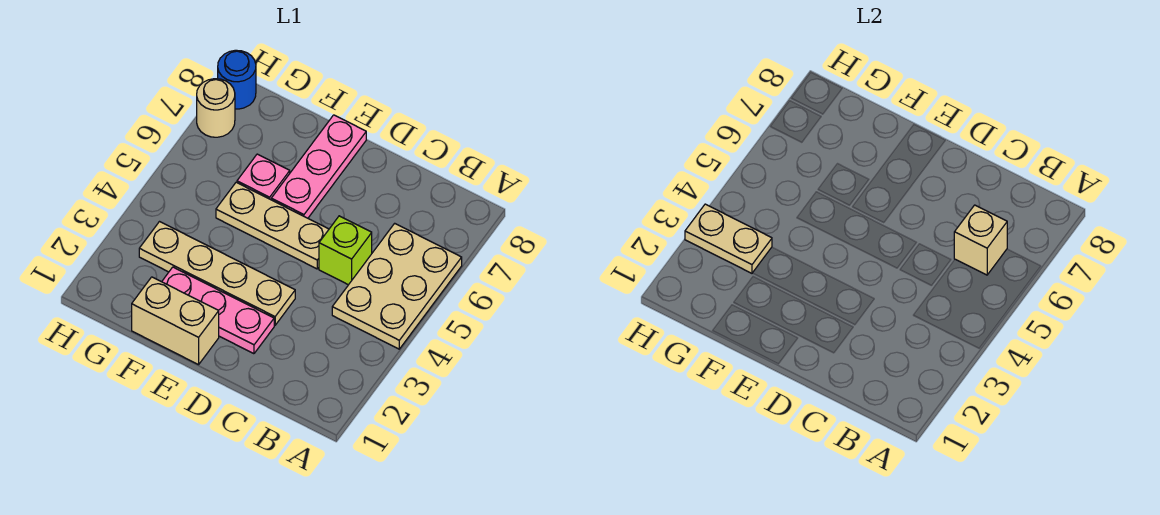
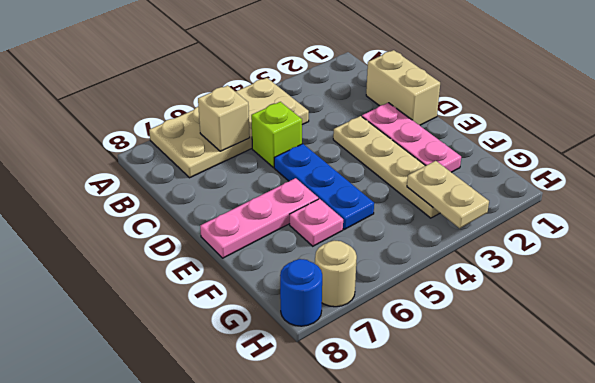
tan plate A4:B6 level 1 -> tan plate A4:B7 level 1
tan plate D5:F5 level 1 -> blue plate D5:F5 level 1
tan brick E1:F1 level 1 -> tan brick C1:D1 level 1

